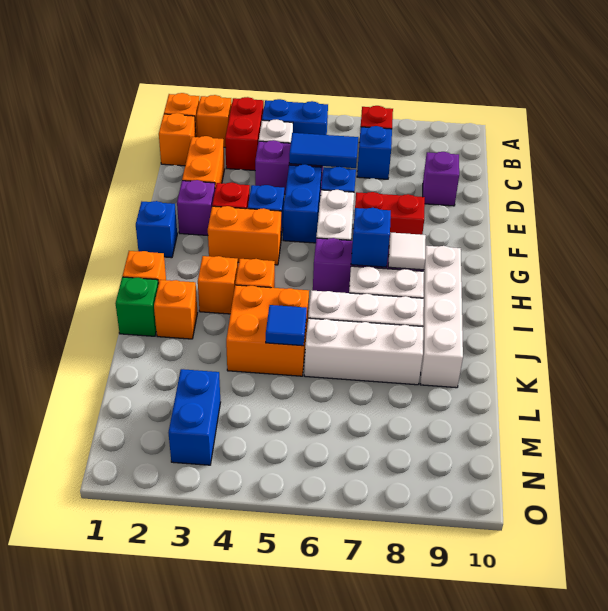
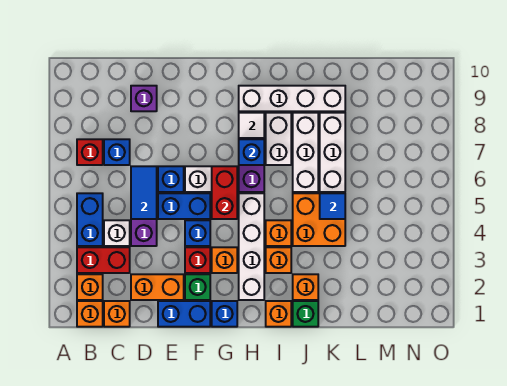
purple brick F2 level 1 -> green brick F2 level 1
red brick F7:F8 level 1 -> red brick G5:G6 level 2
orange brick G3:G4 level 1 -> orange brick G3 level 1
none -> white brick H2:H5 level 1
blue brick M3:N3 level 1 -> blue brick E1:F1 level 1

